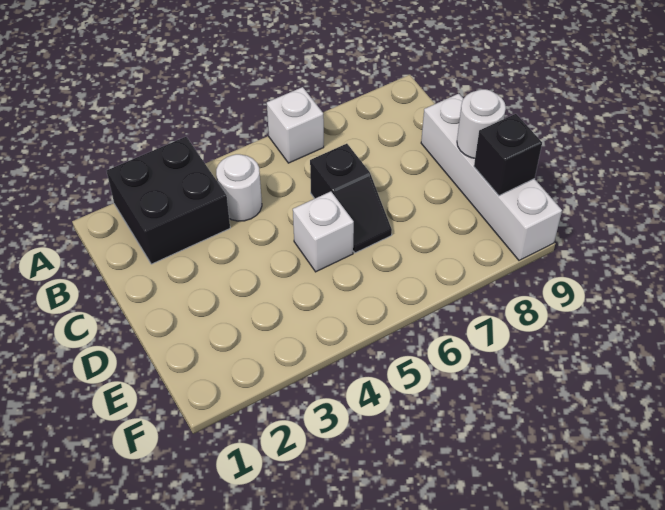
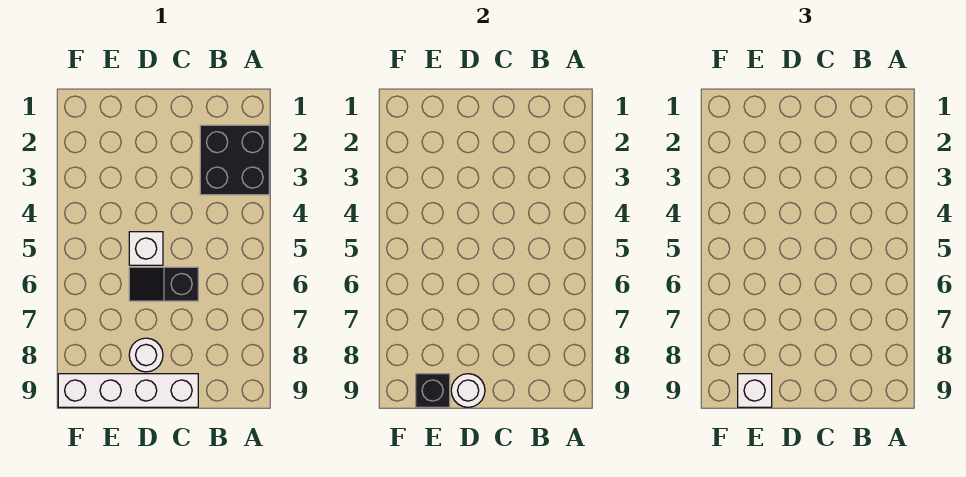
white brick A6 level 1 -> white brick E9 level 3
white round brick B4 level 1 -> white round brick D8 level 1

